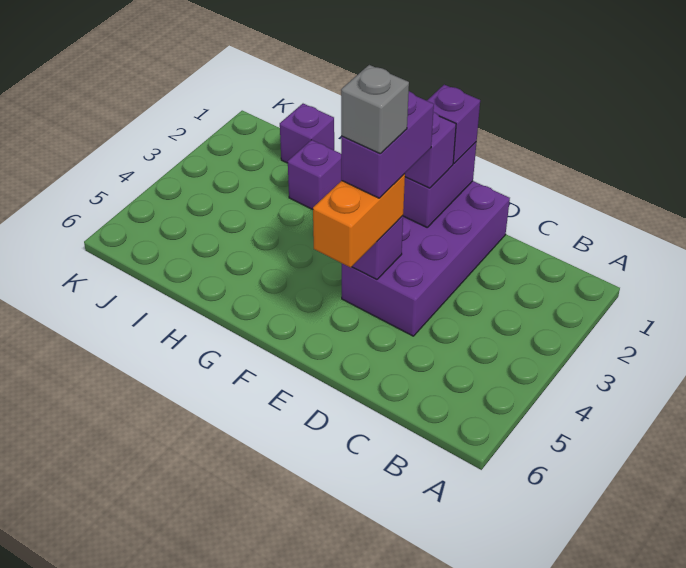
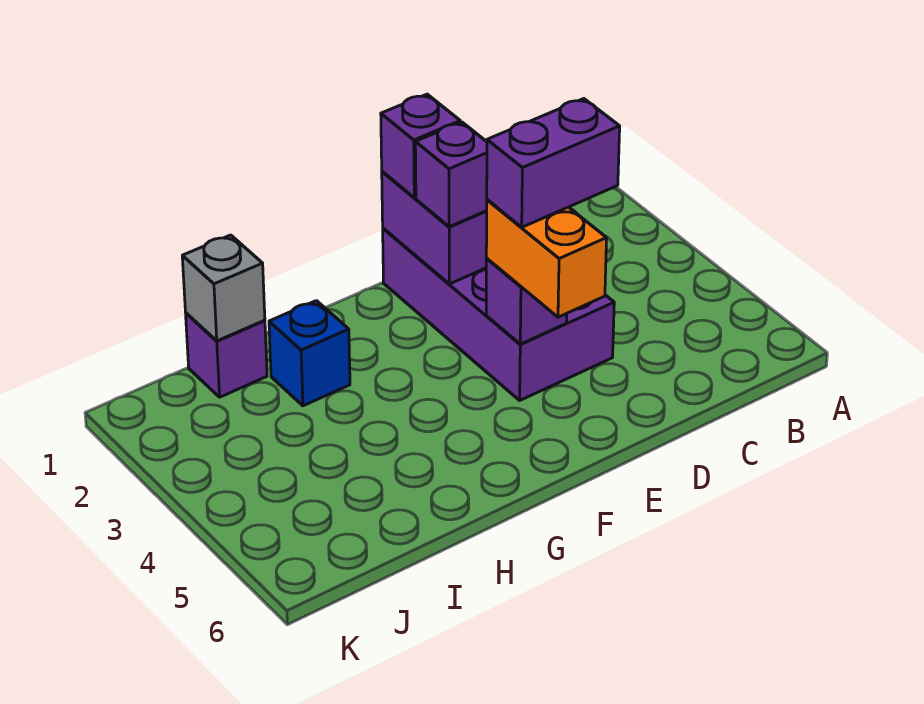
purple brick E3:E4 level 4 -> purple brick D4:E4 level 4
grey brick E4 level 5 -> grey brick I1 level 2
purple brick H2 level 1 -> blue brick H2 level 1

